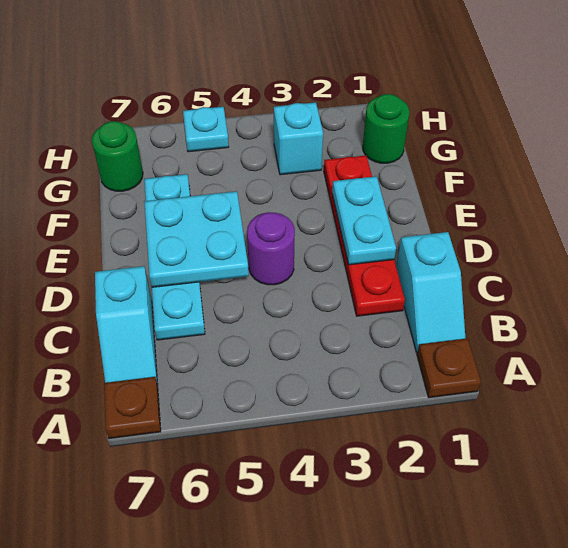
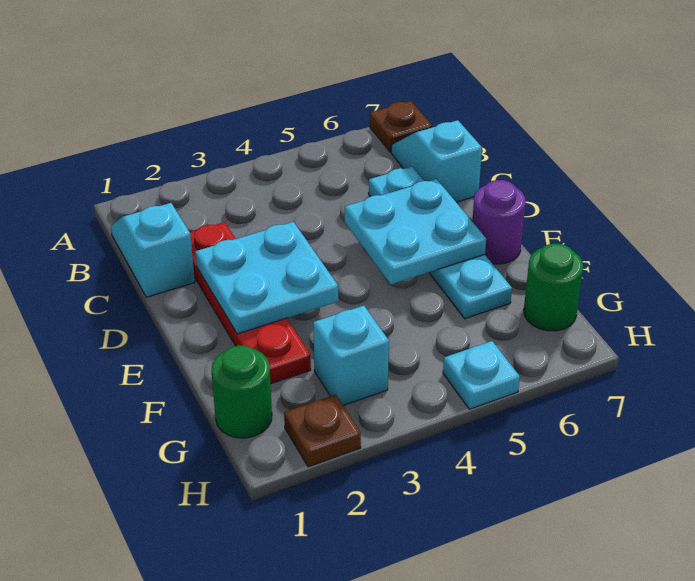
brown plate A1 level 1 -> brown plate H2 level 1
cyan plate D2:E2 level 2 -> cyan plate D2:E3 level 2
purple round brick D4 level 1 -> purple round brick E7 level 1

